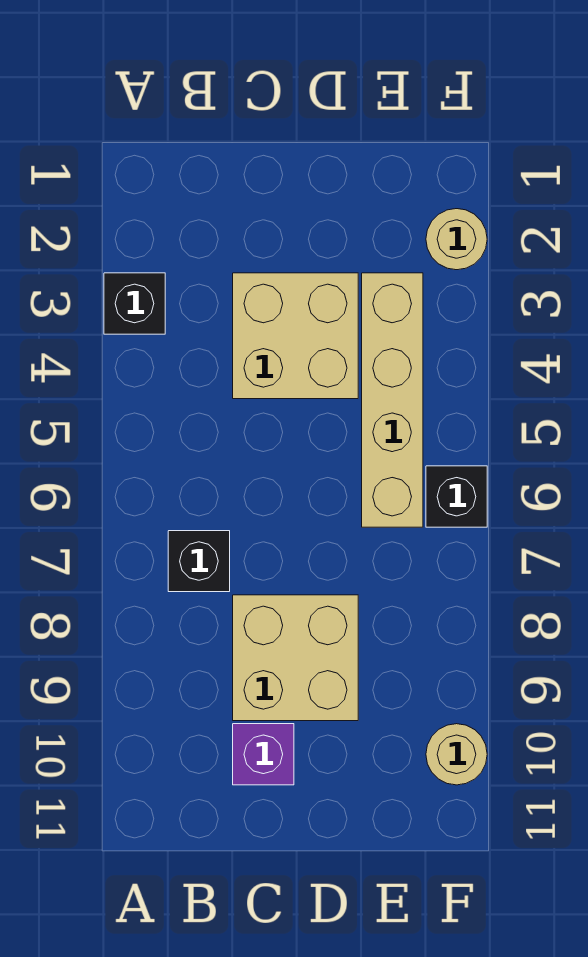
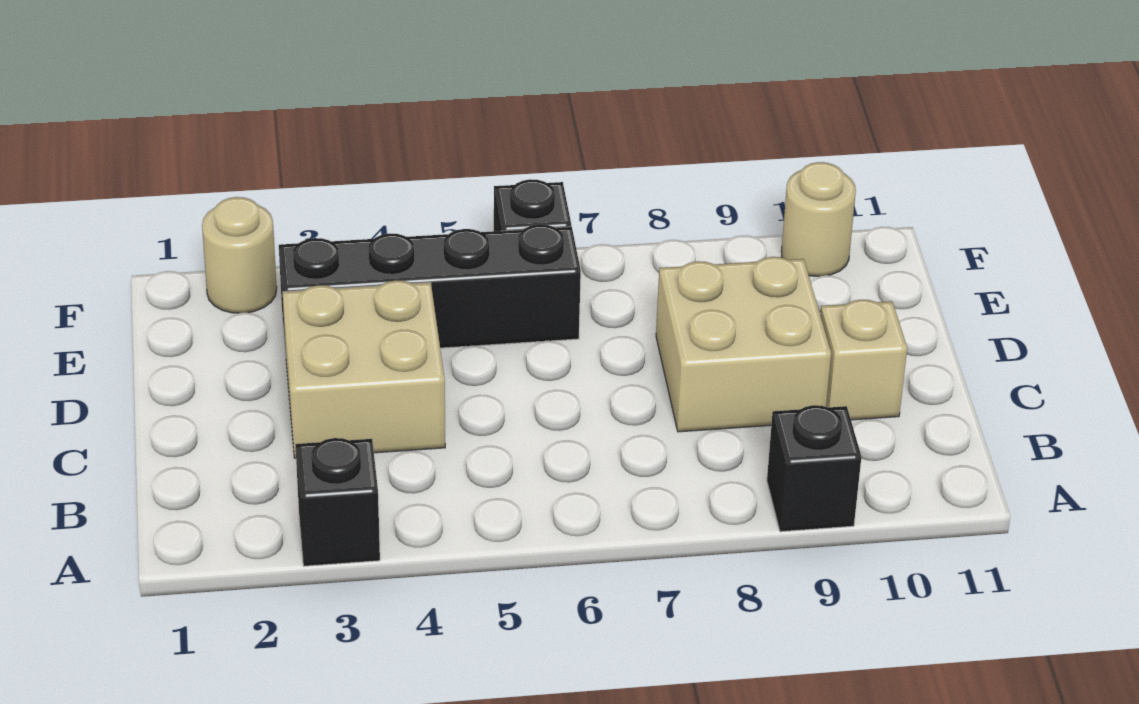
black brick B7 level 1 -> black brick A9 level 1
purple brick C10 level 1 -> tan brick C10 level 1
tan brick E3:E6 level 1 -> black brick E3:E6 level 1

